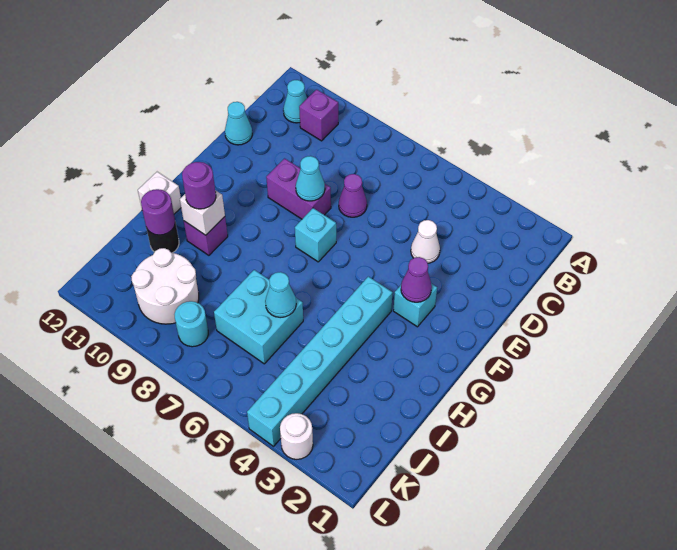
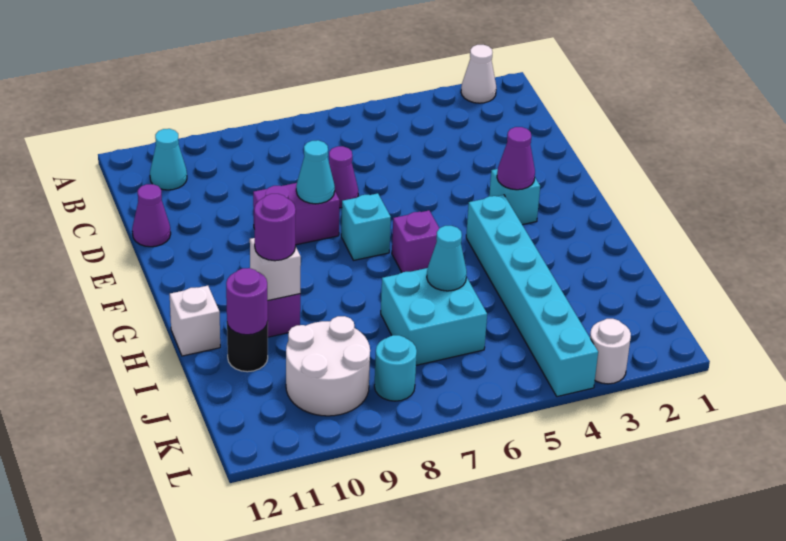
purple brick B10 level 1 -> purple brick G6 level 1
white cone D4 level 1 -> white cone A2 level 1
cyan cone D12 level 1 -> purple cone D12 level 1

